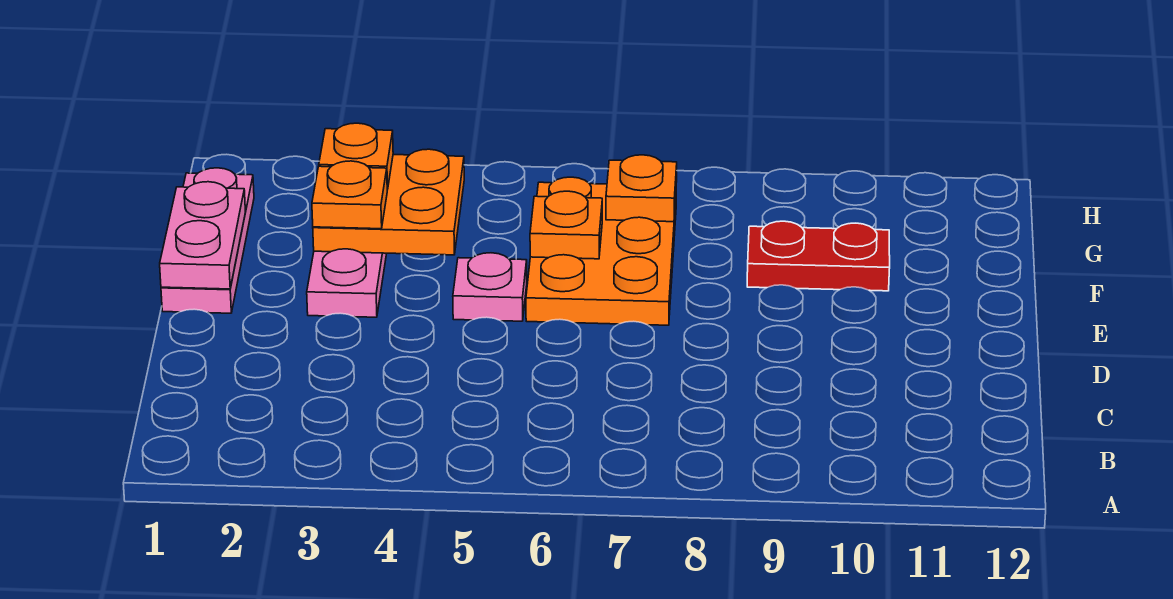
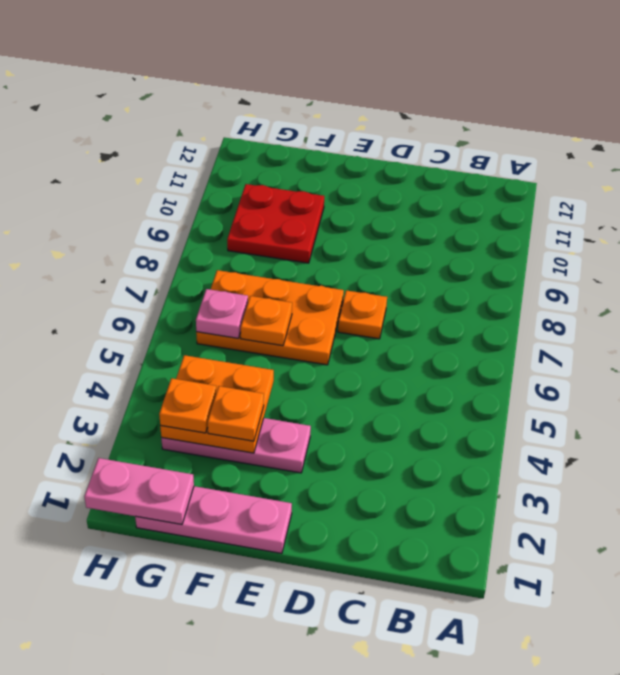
pink plate E1:F1 level 2 -> pink plate G1:H1 level 2
pink plate E5 level 1 -> pink plate G6 level 2
red plate F9:F10 level 1 -> red plate F9:G10 level 1
orange plate G7 level 2 -> orange plate D7 level 1

